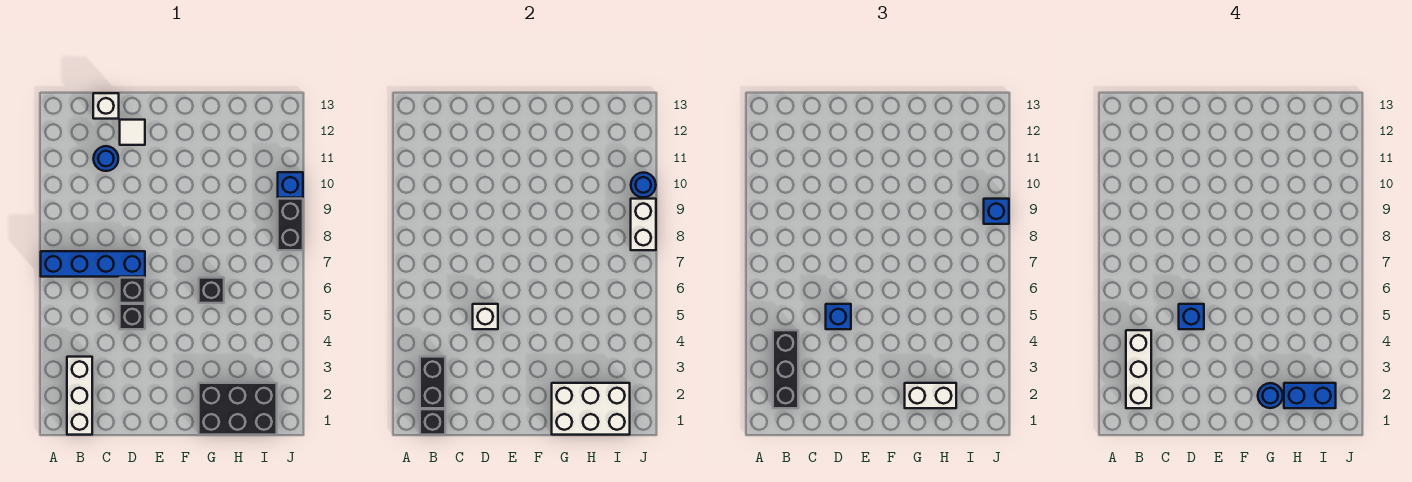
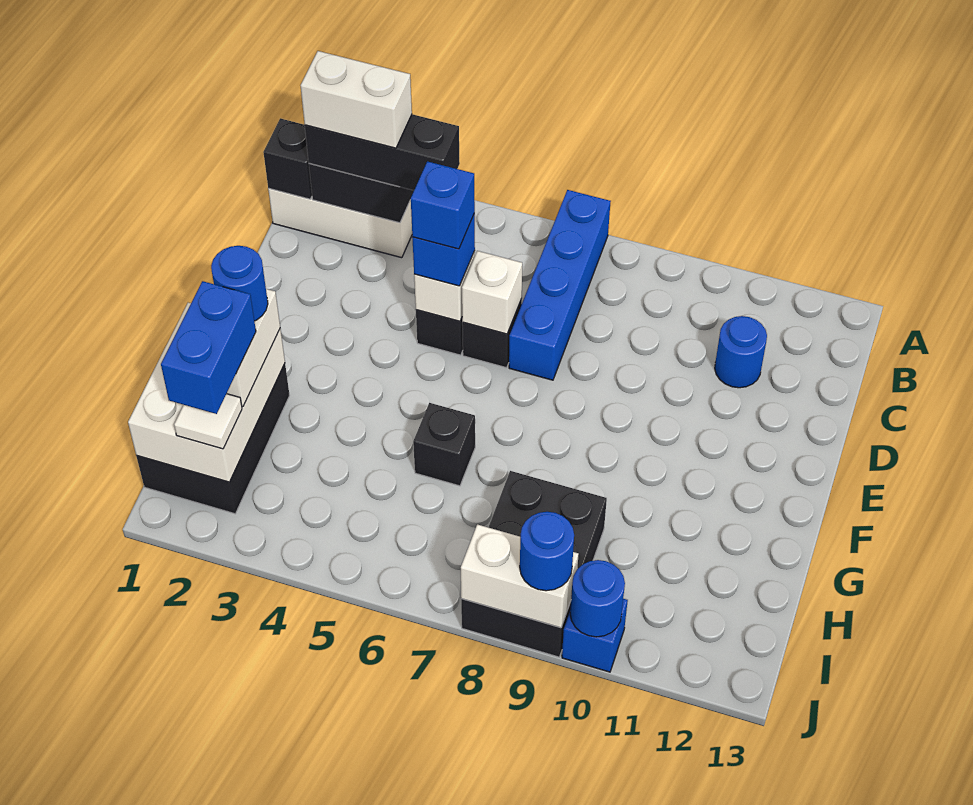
white brick B2:B4 level 4 -> white brick B2:B3 level 4
white brick C13 level 1 -> white brick D6 level 2
white tile D12 level 1 -> white tile I2 level 3
black brick J8:J9 level 1 -> black brick H8:J9 level 1
blue brick J9 level 3 -> blue round brick J9 level 3

